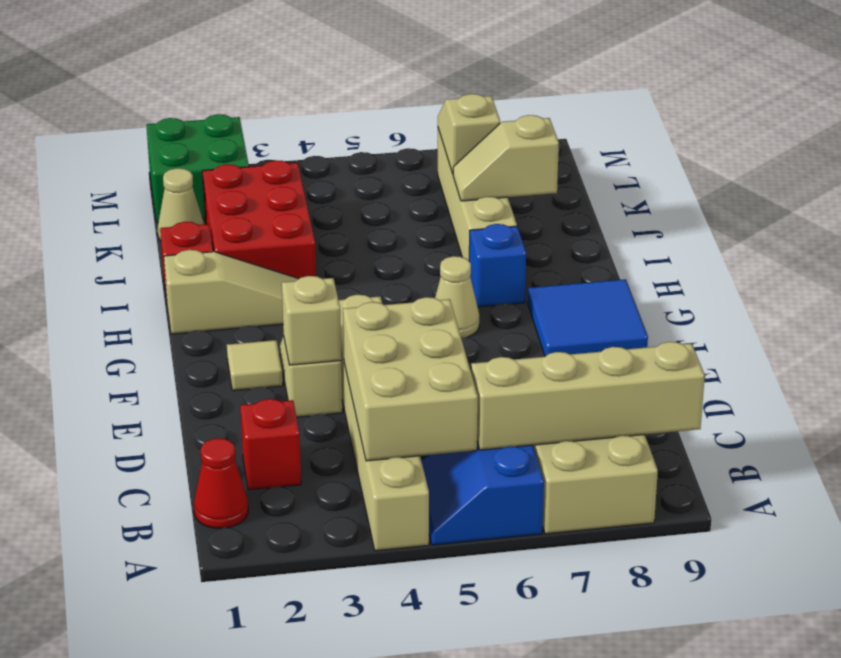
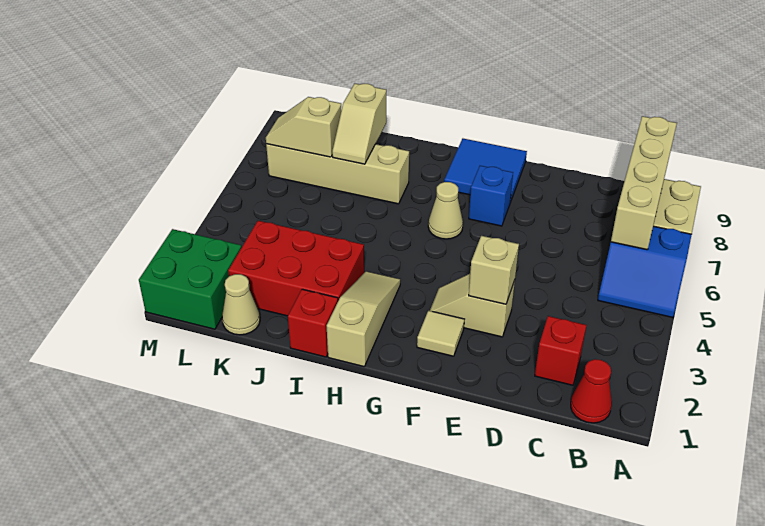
tan brick A4:F4 level 1 -> none
tan brick B4:D5 level 2 -> none
blue brick H7 level 1 -> blue brick F7 level 1

